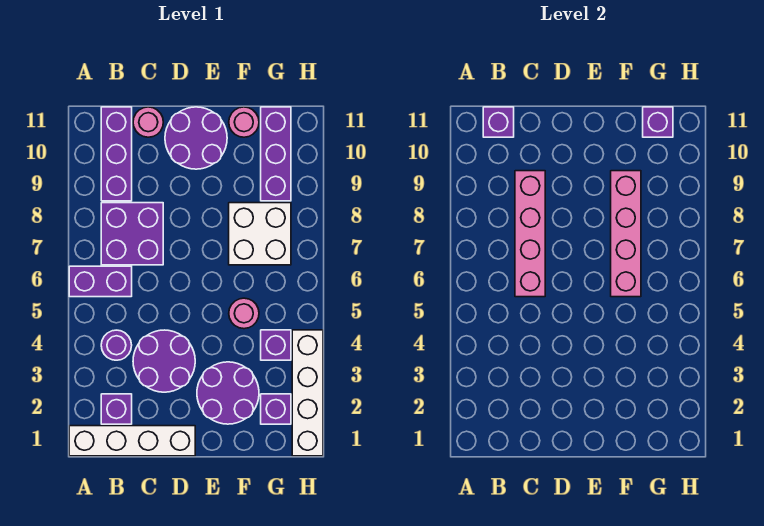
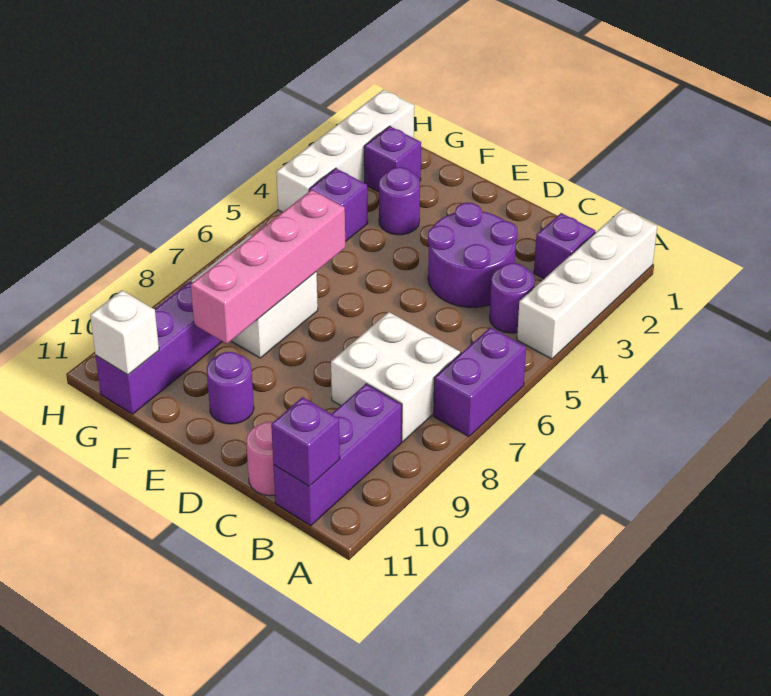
white brick A1:D1 level 1 -> white brick A1:A4 level 1
purple brick A6:B6 level 1 -> purple brick A6:A7 level 1
purple brick B7:C8 level 1 -> white brick B7:C8 level 1
pink brick C6:C9 level 2 -> none
purple round brick D10:E11 level 1 -> purple round brick E10 level 1
purple round brick E2:F3 level 1 -> purple round brick F3 level 1
pink round brick F5 level 1 -> none
pink round brick F11 level 1 -> none
purple brick G11 level 2 -> white brick G11 level 2

